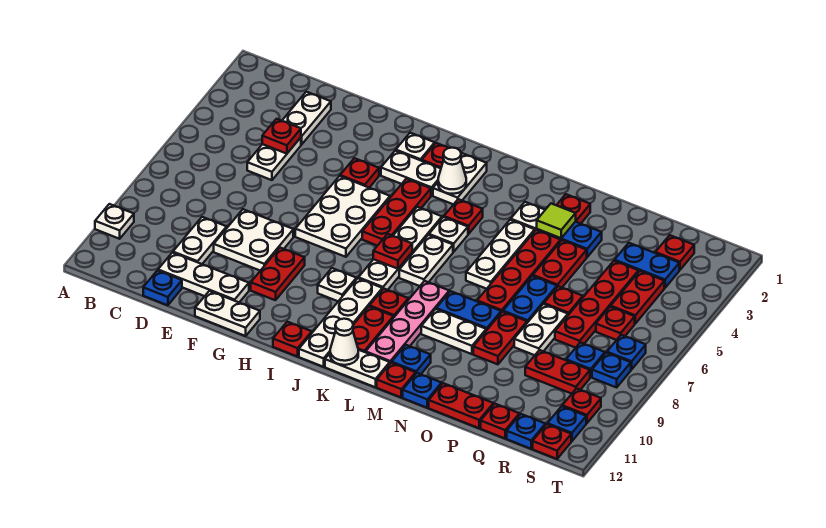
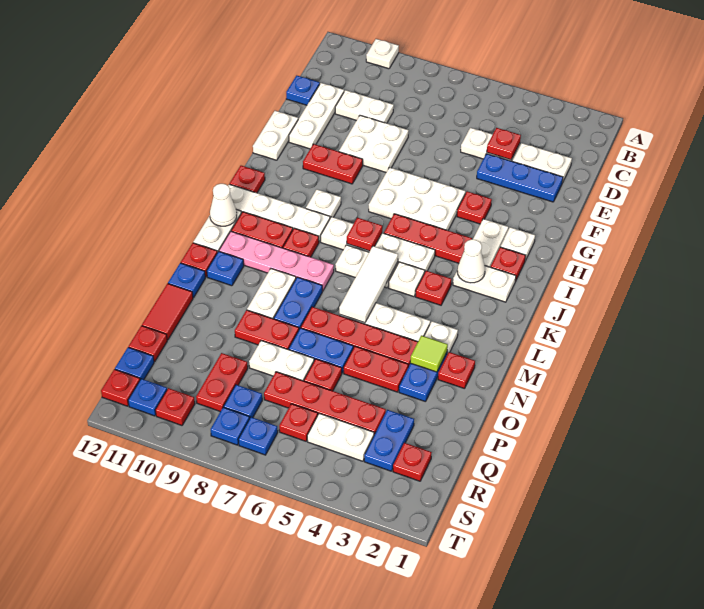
none -> blue plate E2:E4 level 1
none -> white tile K6:M6 level 2
red plate O12:P12 level 1 -> red tile O12:P12 level 1
red plate R4:R5 level 1 -> white plate R4:R5 level 1

